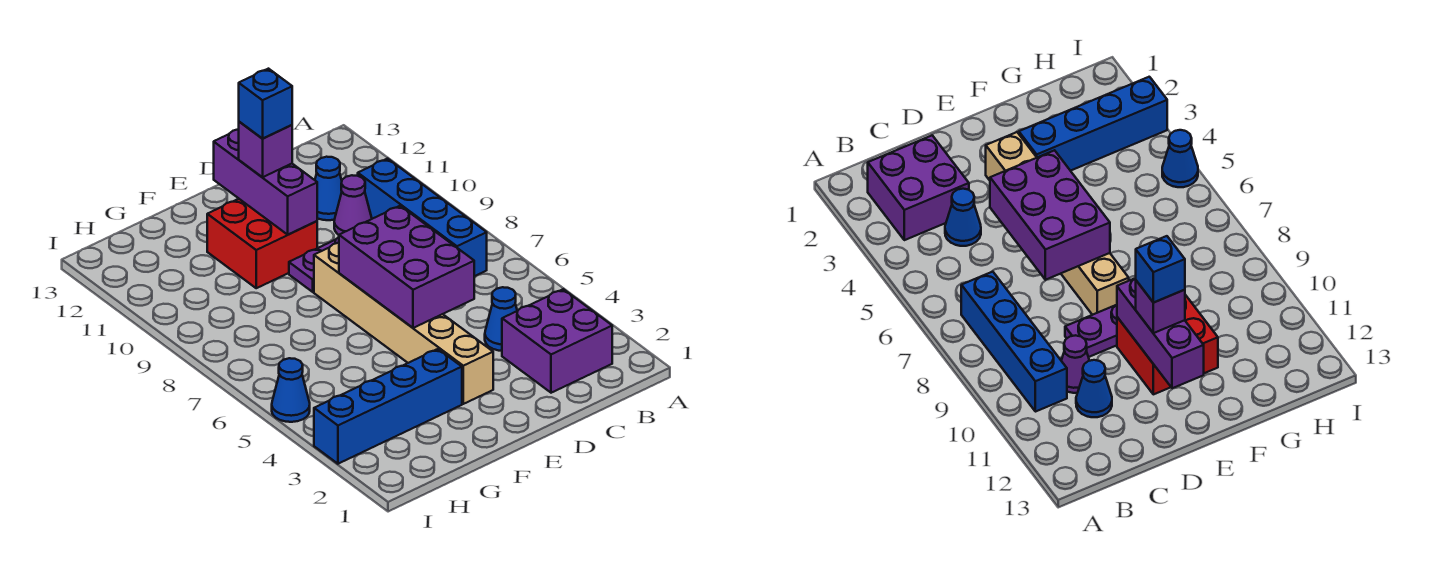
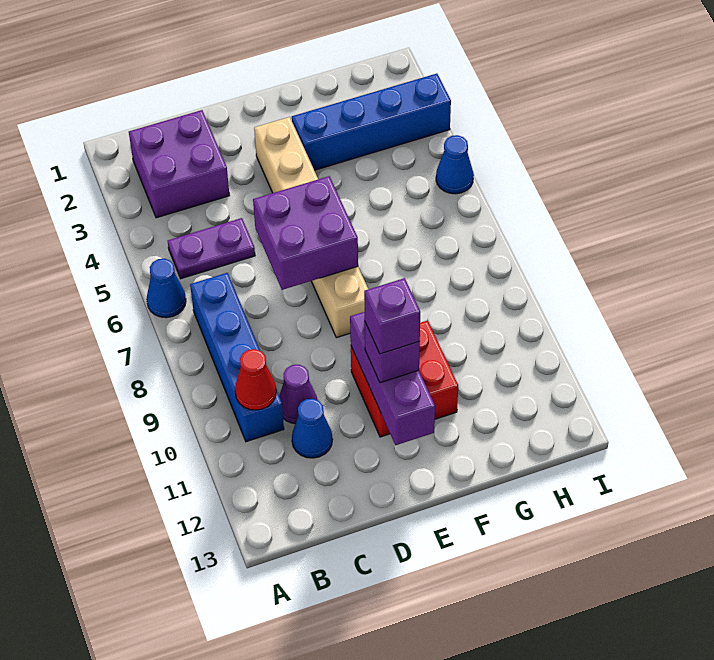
none -> red cone B10 level 2
blue cone C4 level 1 -> blue cone A6 level 1
purple brick D5:E7 level 2 -> purple brick D6:E7 level 2
purple plate D9:E9 level 1 -> purple plate B5:C5 level 1
blue brick E11 level 4 -> purple brick E11 level 4

